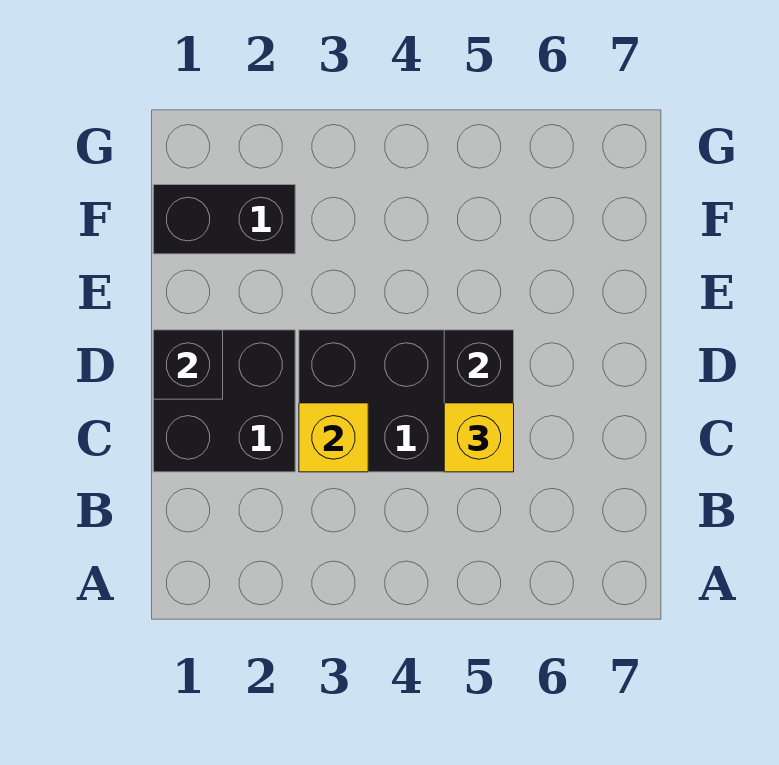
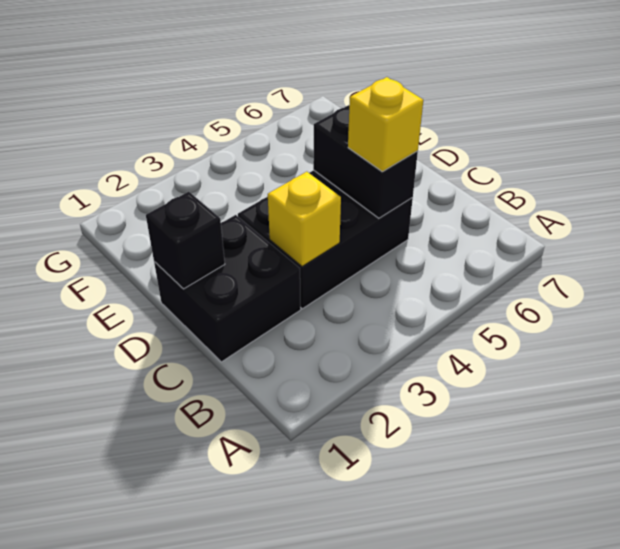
black brick F1:F2 level 1 -> none

